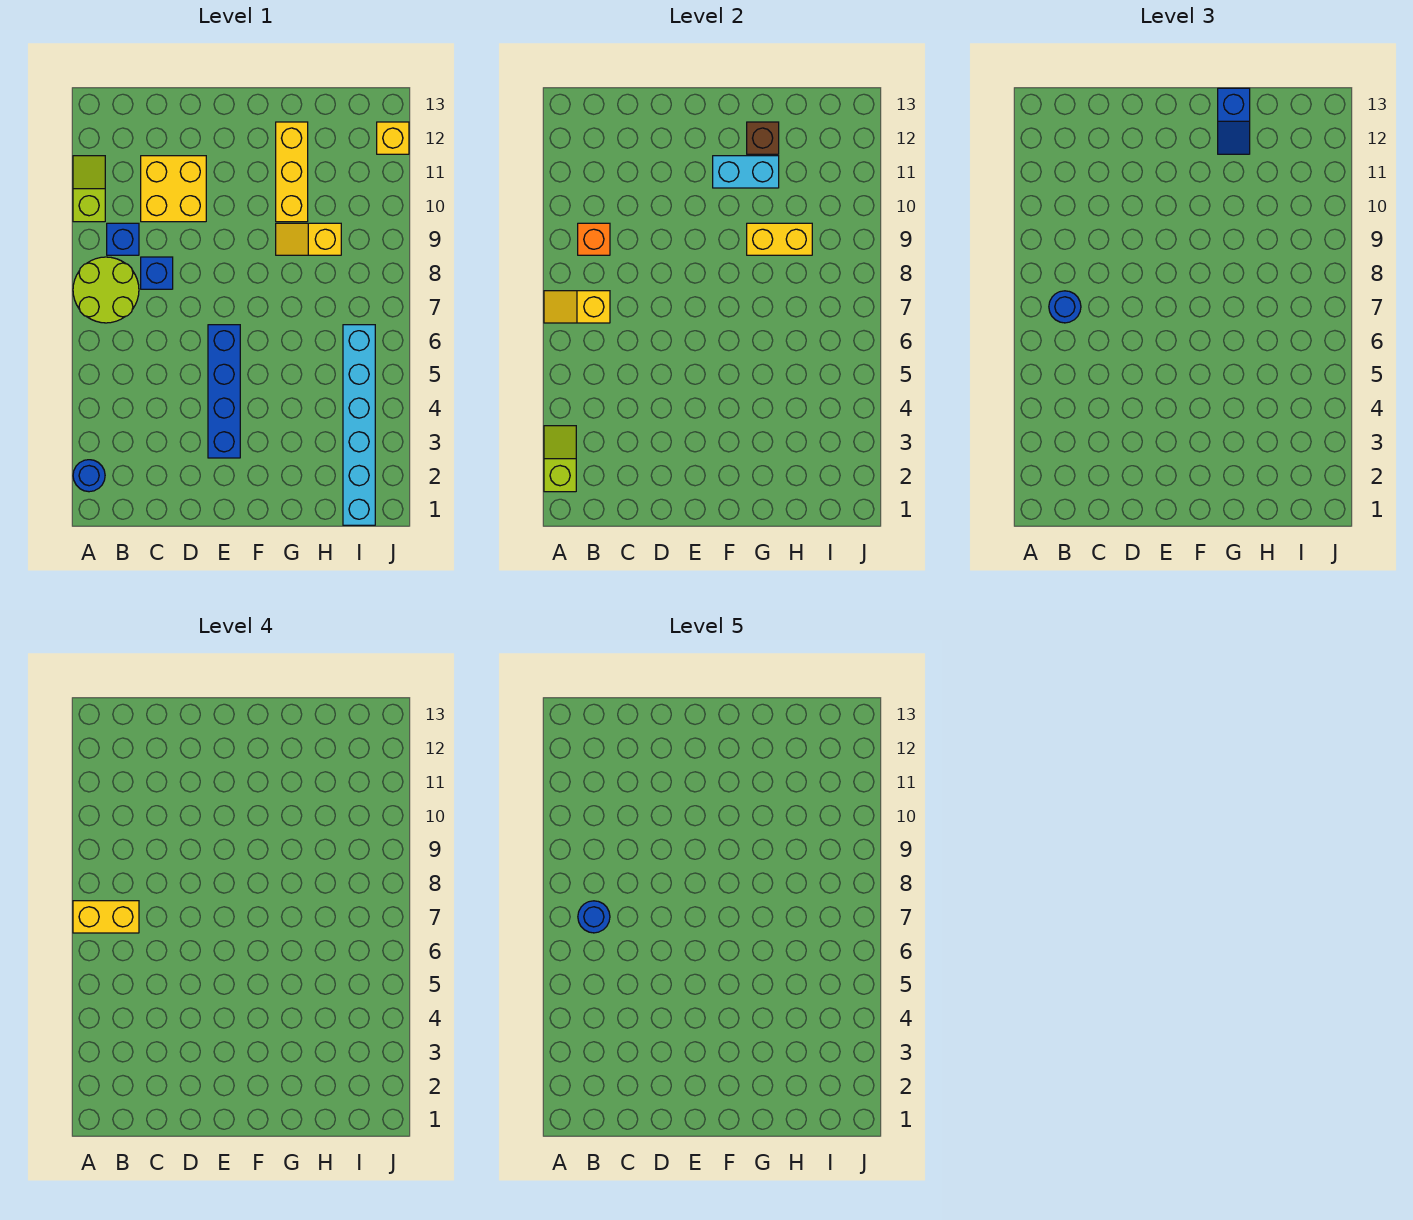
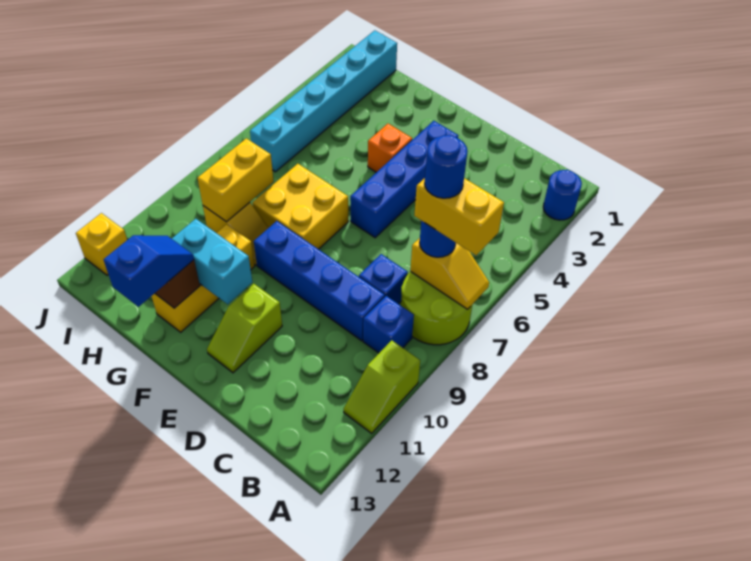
lime slope A2:A3 level 2 top 2 -> lime slope E11:E12 level 1 top 11
orange brick B9 level 2 -> orange brick F4 level 1
none -> blue brick C9:F9 level 1
yellow brick C10:D11 level 1 -> yellow brick F7:G8 level 1
yellow brick G9:H9 level 2 -> yellow brick H8:H9 level 2

